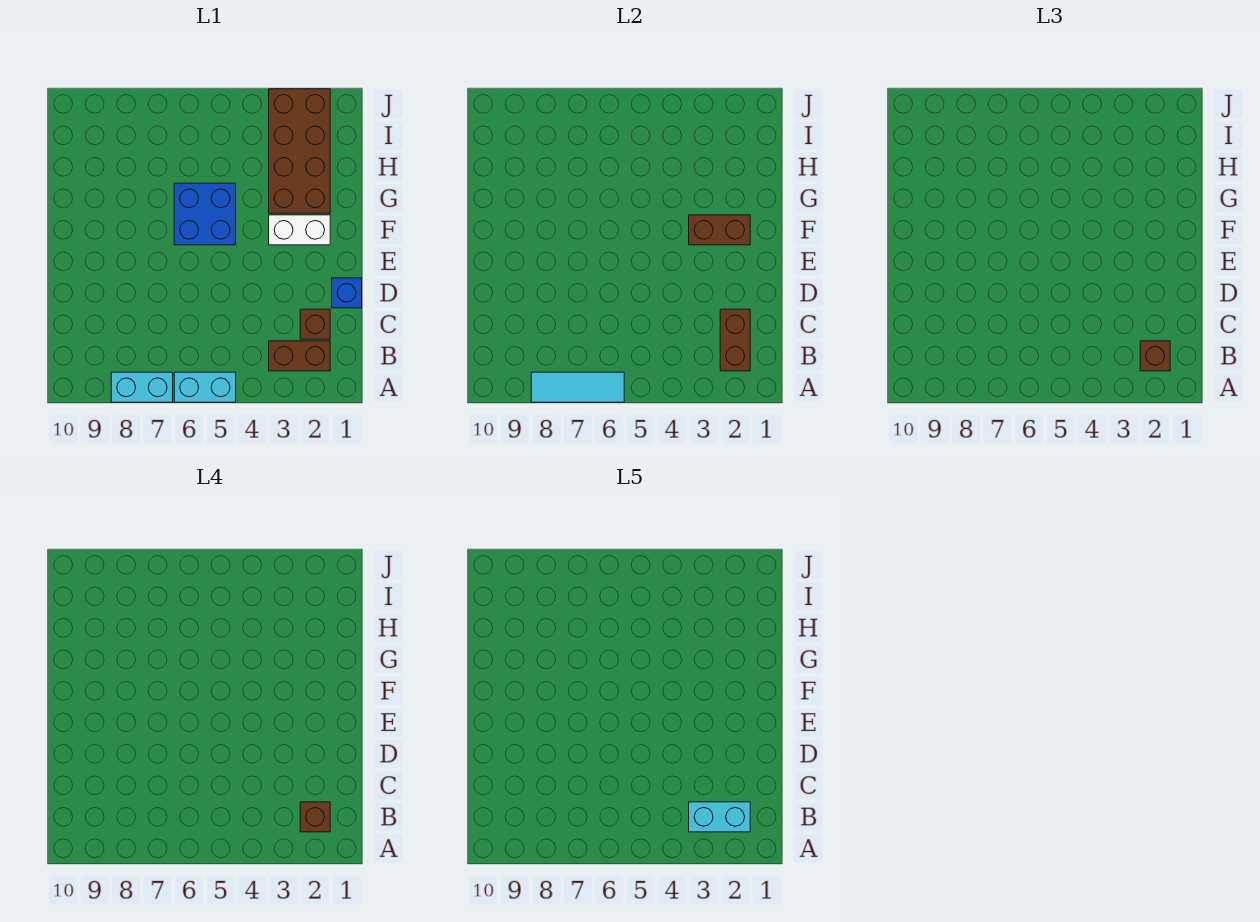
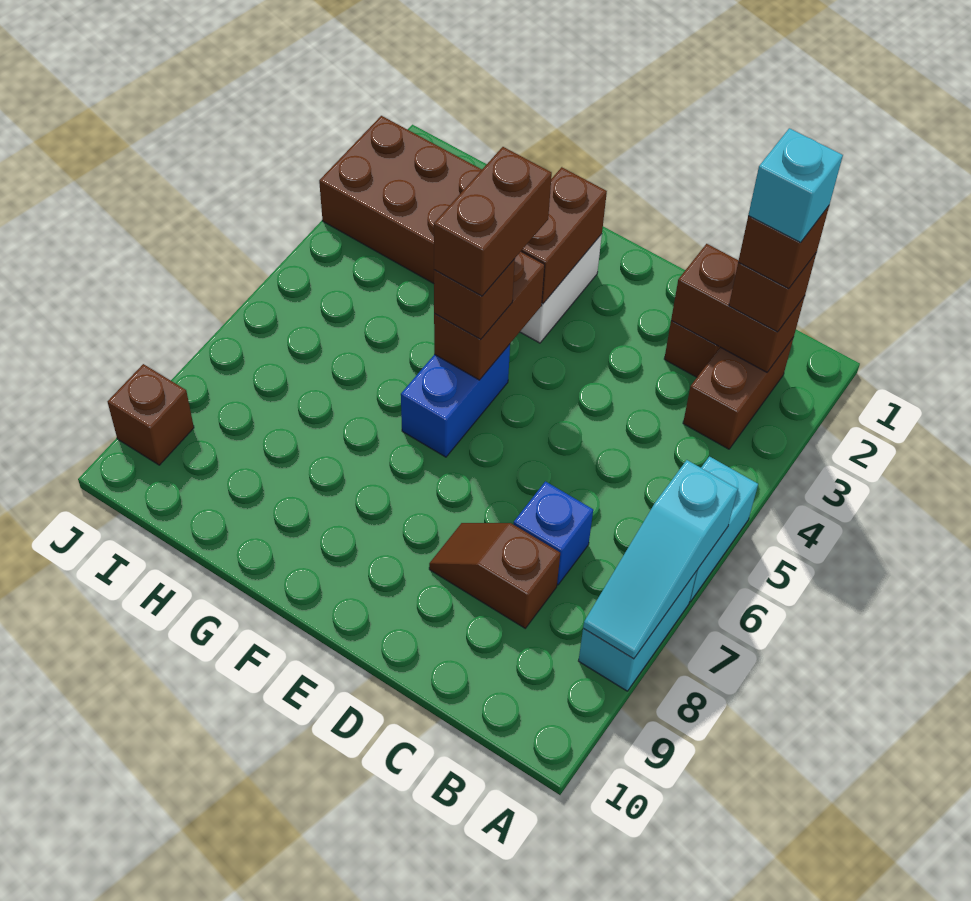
cyan tile A6:A8 level 2 -> cyan slope A6:A8 level 2 top 6
cyan brick B2:B3 level 5 -> cyan brick B2 level 5
none -> brown slope C8:D8 level 1 top C
blue brick D1 level 1 -> blue brick C7 level 1
none -> brown brick F4:F5 level 2
none -> brown brick F4:F5 level 4
blue brick F5:G6 level 1 -> blue brick F5:F6 level 1
none -> brown brick F5 level 3
none -> brown brick J9 level 1

